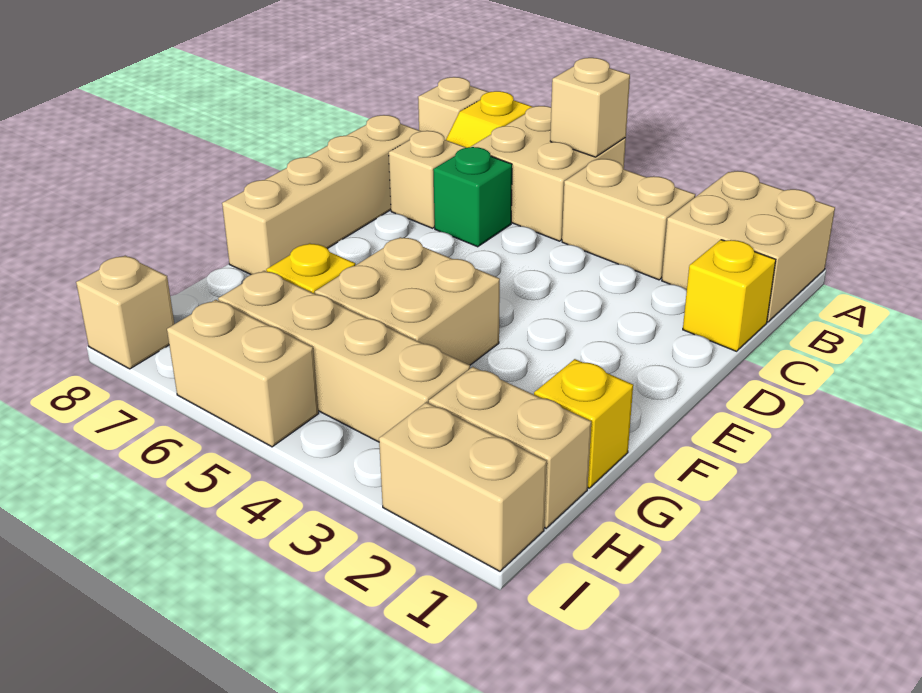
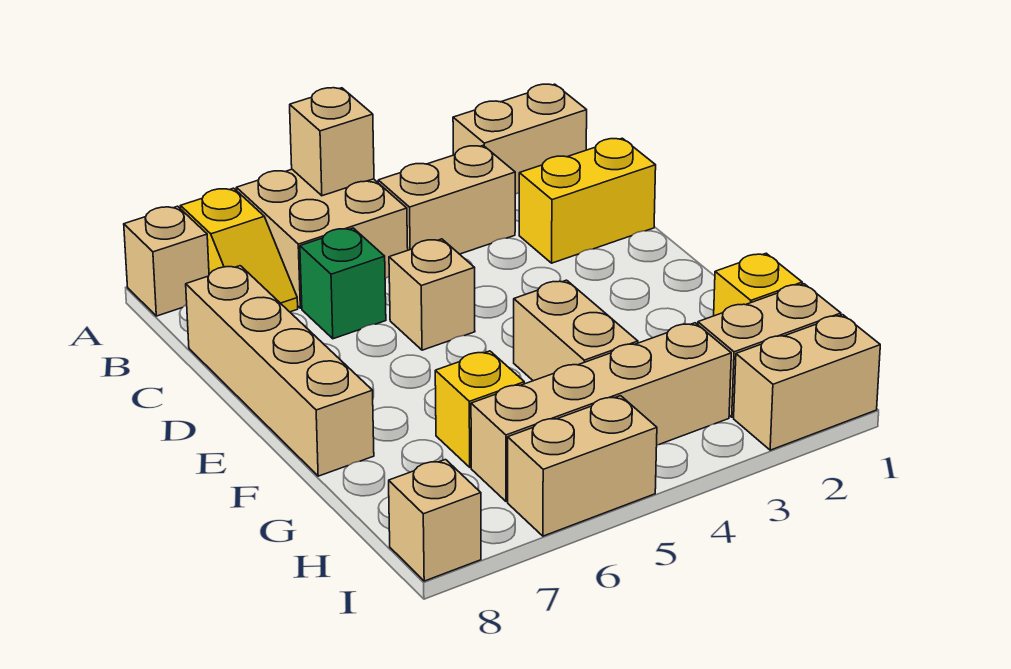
tan brick A1:B2 level 1 -> tan brick A1:A2 level 1
yellow brick C1 level 1 -> yellow brick C1:C2 level 1
tan brick C7 level 1 -> tan brick D5 level 1
tan brick F4:G5 level 1 -> tan brick F4:G4 level 1

